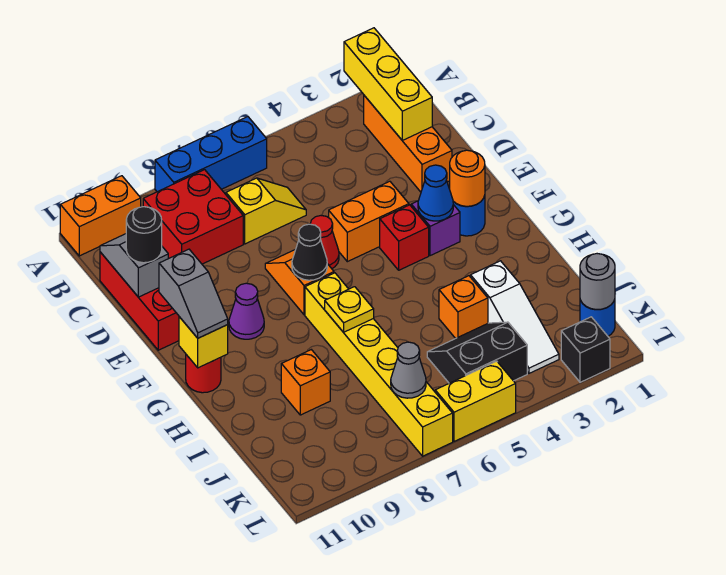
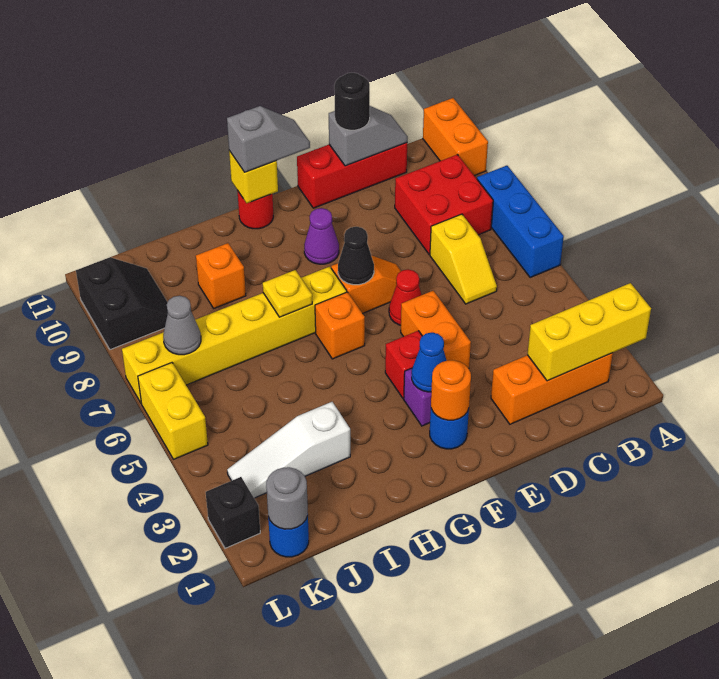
grey slope F11:G11 level 3 top F -> grey slope F11:G11 level 3 top G
orange brick I4 level 1 -> orange brick G6 level 1
black slope J4:K5 level 1 top K -> black slope K9:L10 level 1 top L

